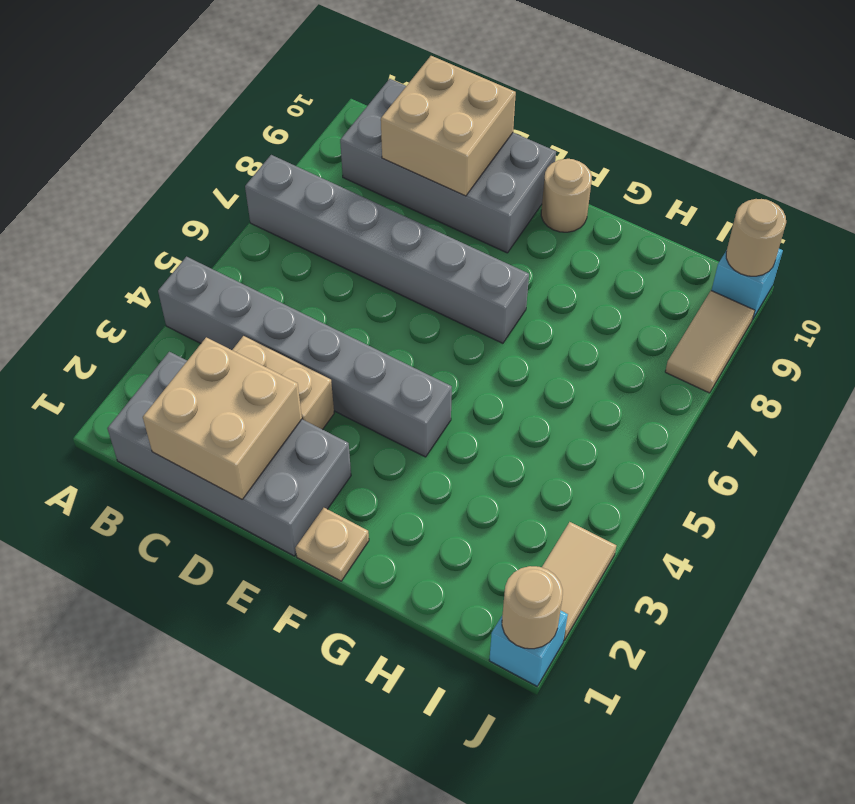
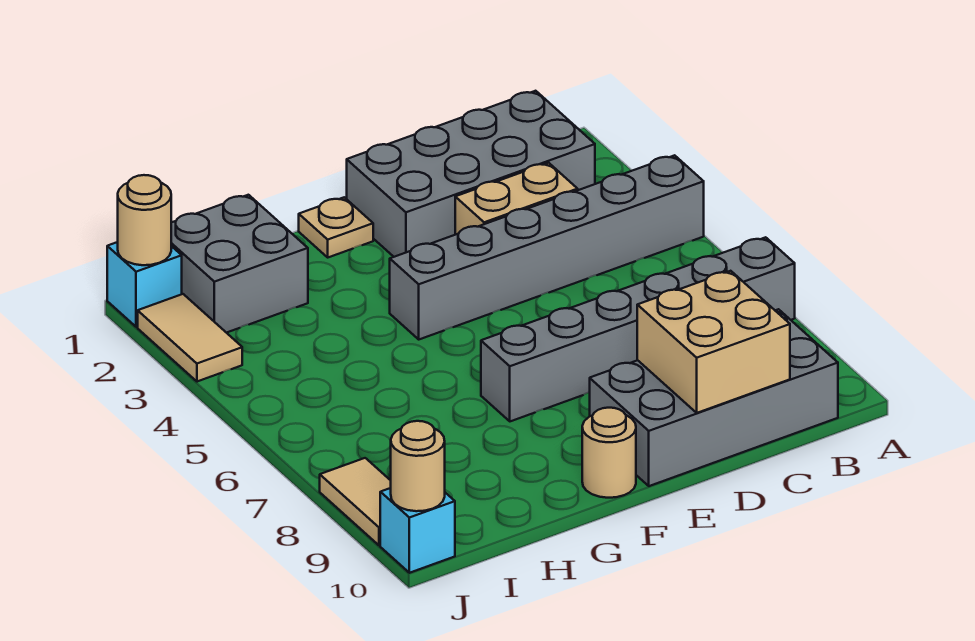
tan brick C1:D2 level 2 -> none
none -> grey brick H1:I2 level 1

